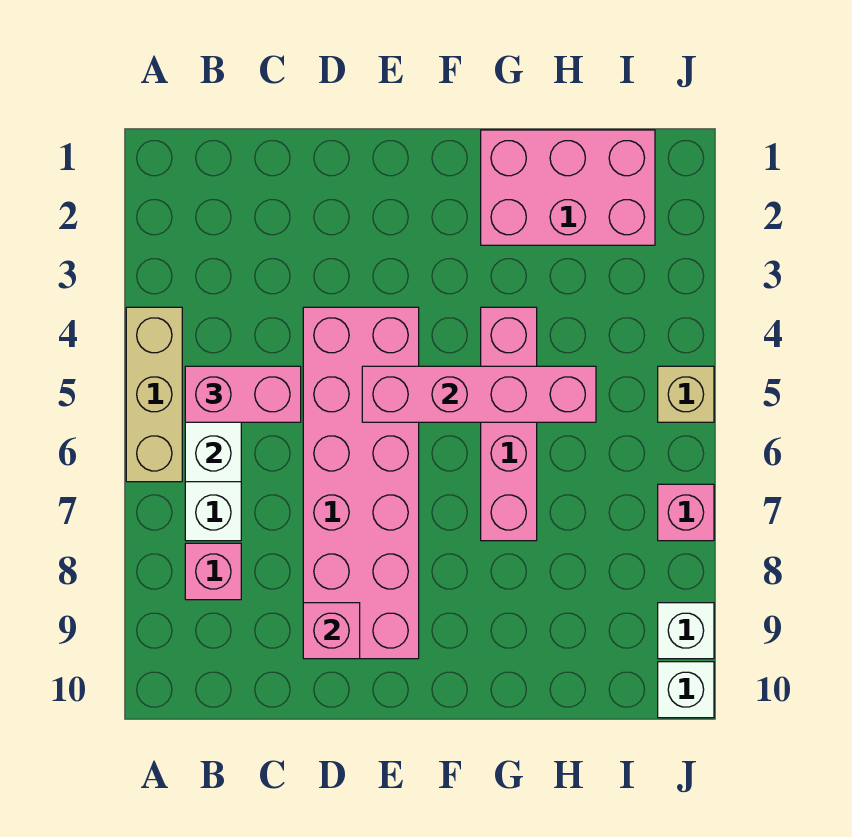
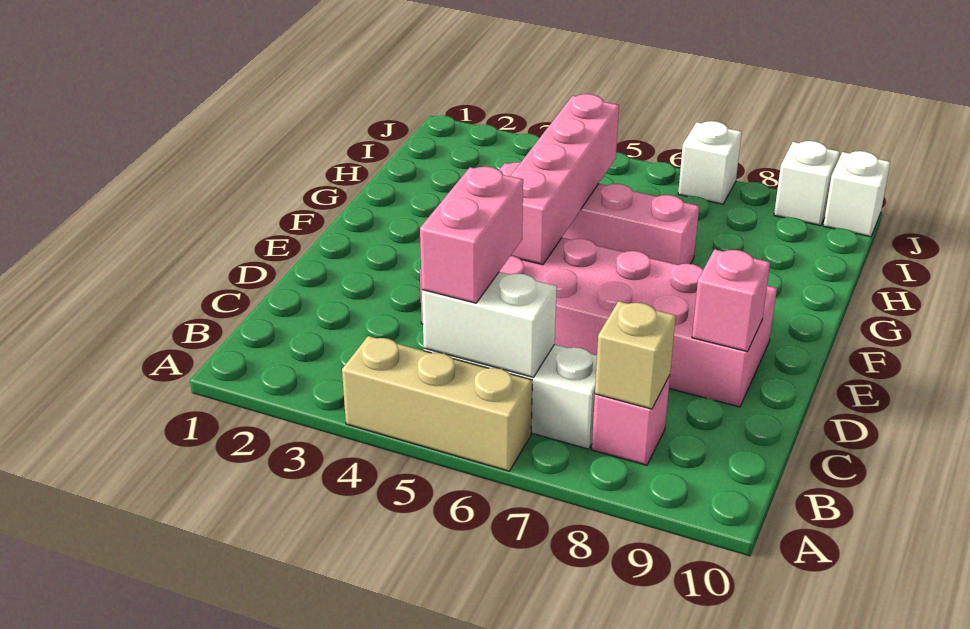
pink brick G1:I2 level 1 -> none
tan brick J5 level 1 -> tan brick B8 level 2
pink brick J7 level 1 -> white brick J7 level 1

